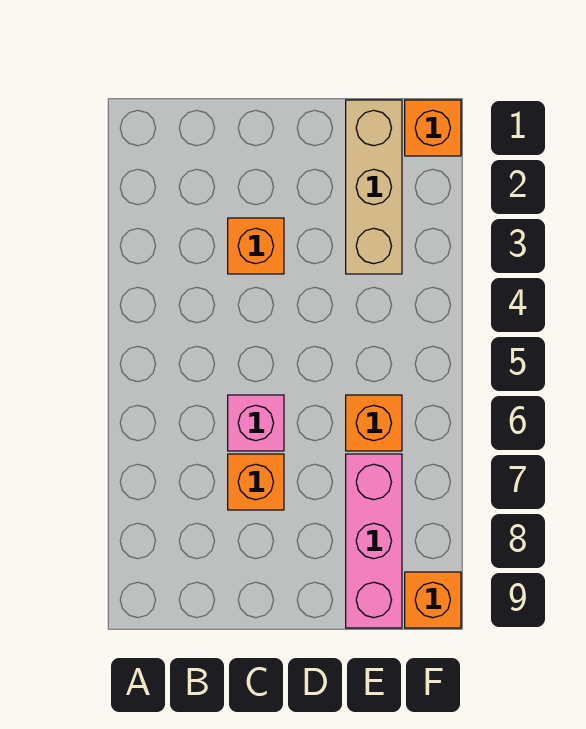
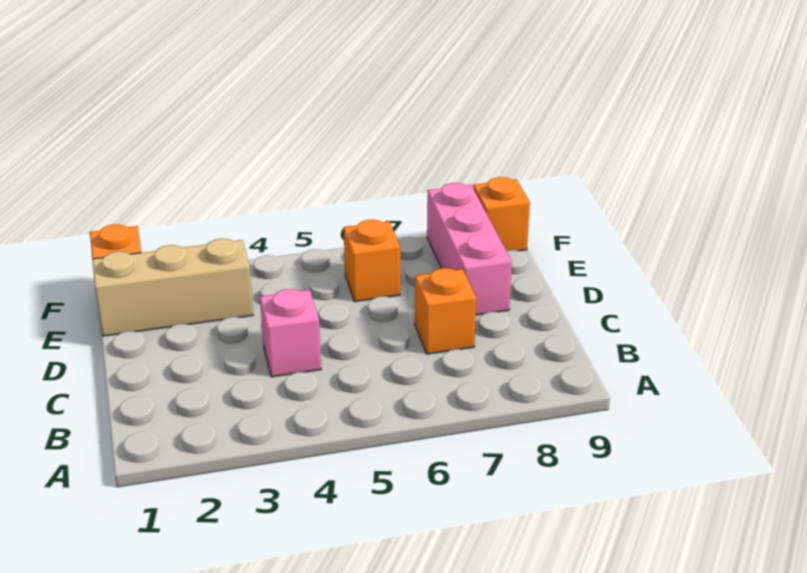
orange brick C3 level 1 -> none
pink brick C6 level 1 -> pink brick C4 level 1
pink brick E7:E9 level 1 -> pink brick D8:F8 level 1

